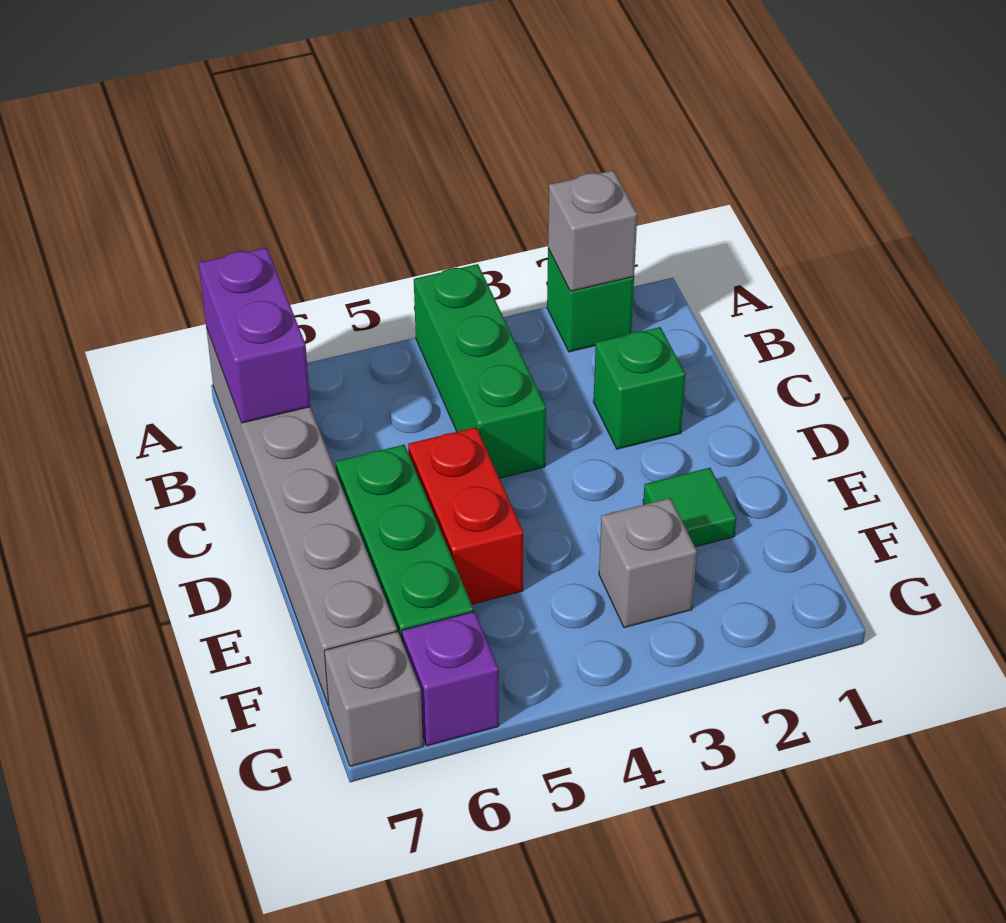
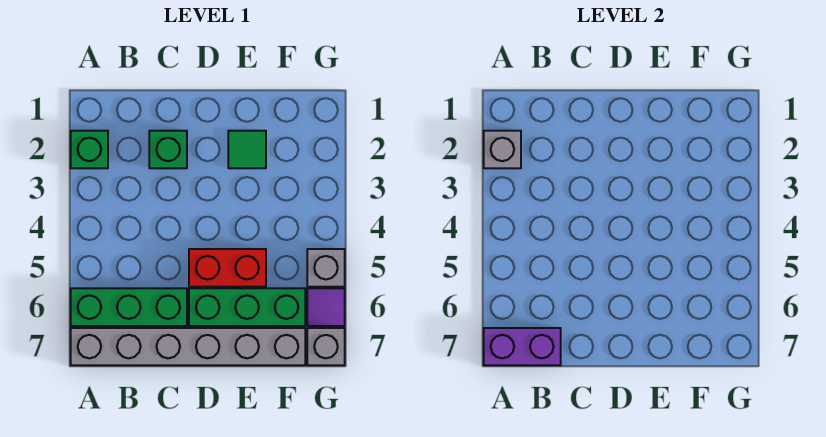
green brick A4:C4 level 1 -> green brick A6:C6 level 1
grey brick F3 level 1 -> grey brick G5 level 1
purple brick G6 level 1 -> purple tile G6 level 1

